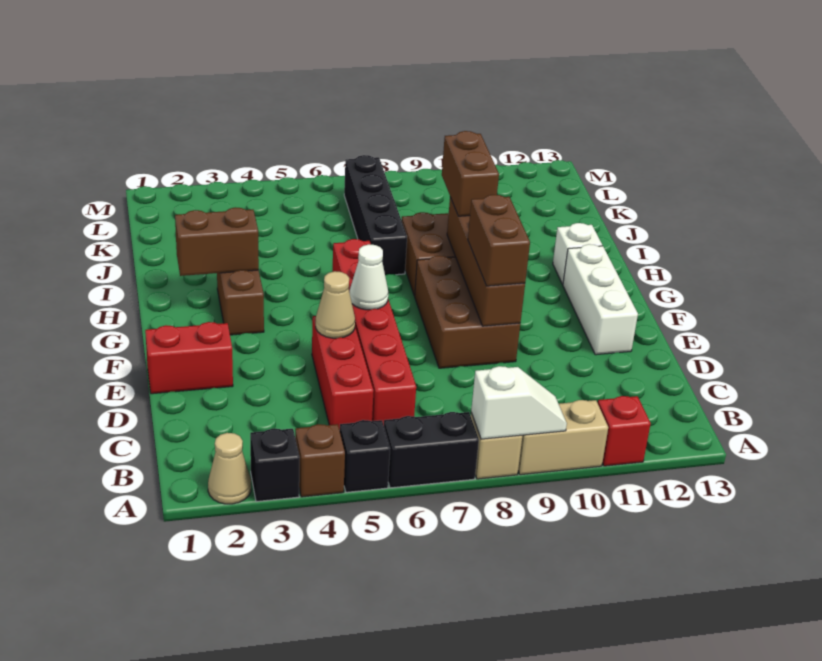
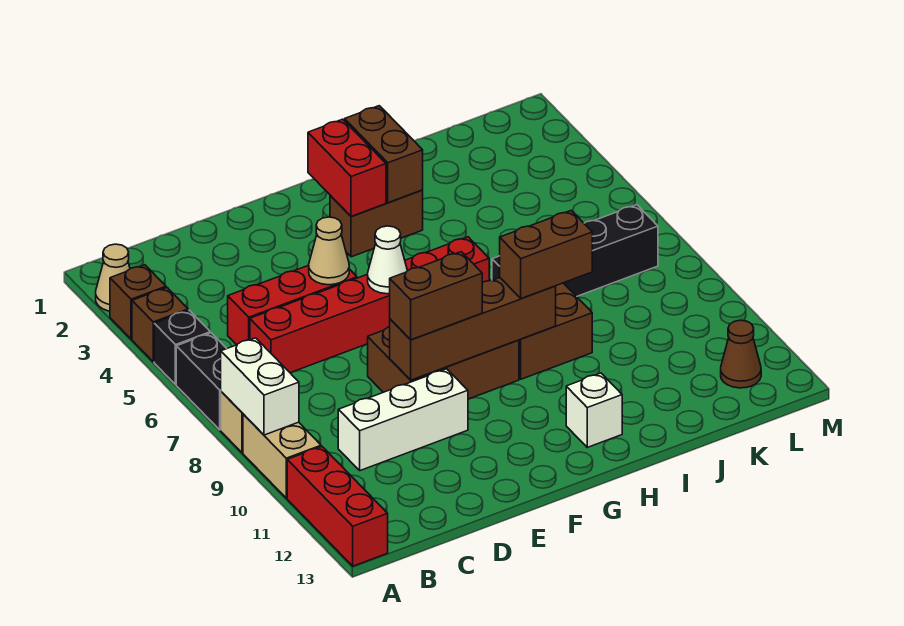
black brick A3 level 1 -> brown brick A3 level 1
white slope A8:A9 level 2 top 8 -> white brick A8:A9 level 2
red brick A11 level 1 -> red brick A11:A13 level 1
red brick E1:E2 level 1 -> red brick G2:G3 level 2
white brick E12:G12 level 1 -> white brick C10:E10 level 1
none -> brown cone L12 level 1

